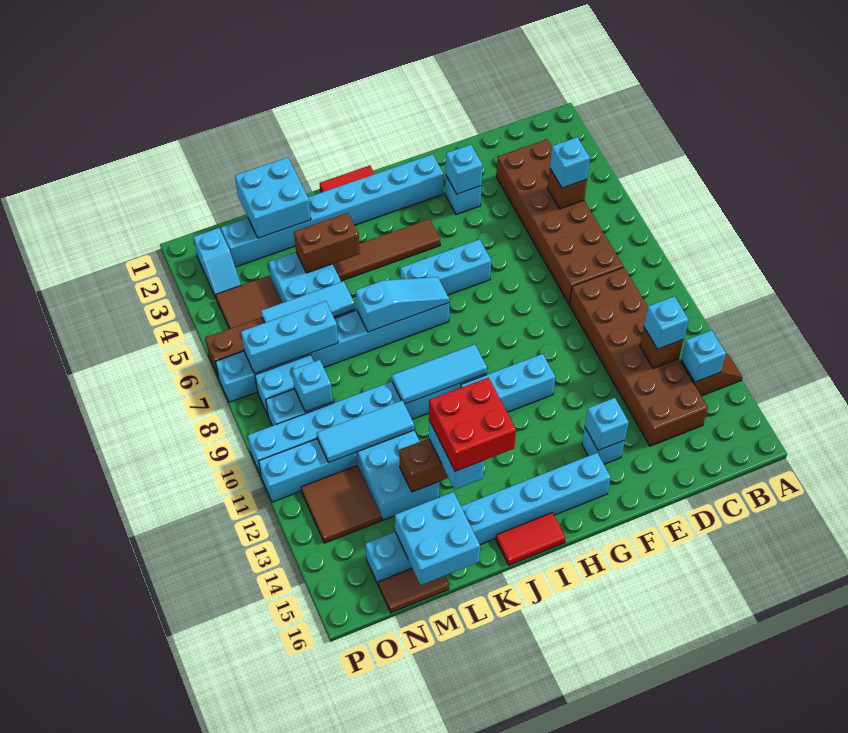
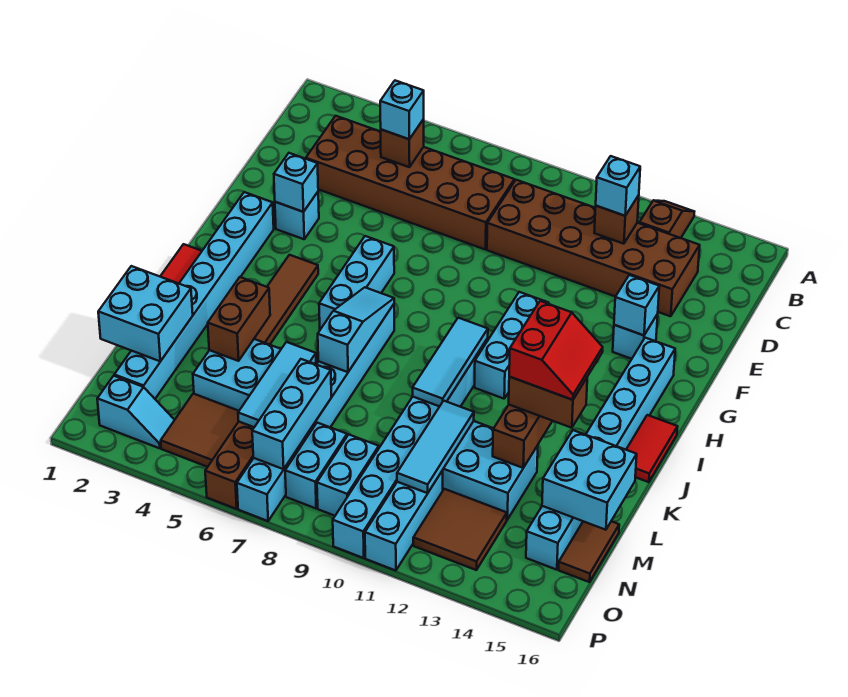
cyan brick B13 level 2 -> none
red brick J13:K14 level 4 -> red slope J13:K14 level 4 top 13
cyan brick K13:K14 level 3 -> brown brick K13:K14 level 3
cyan brick N9 level 2 -> none

